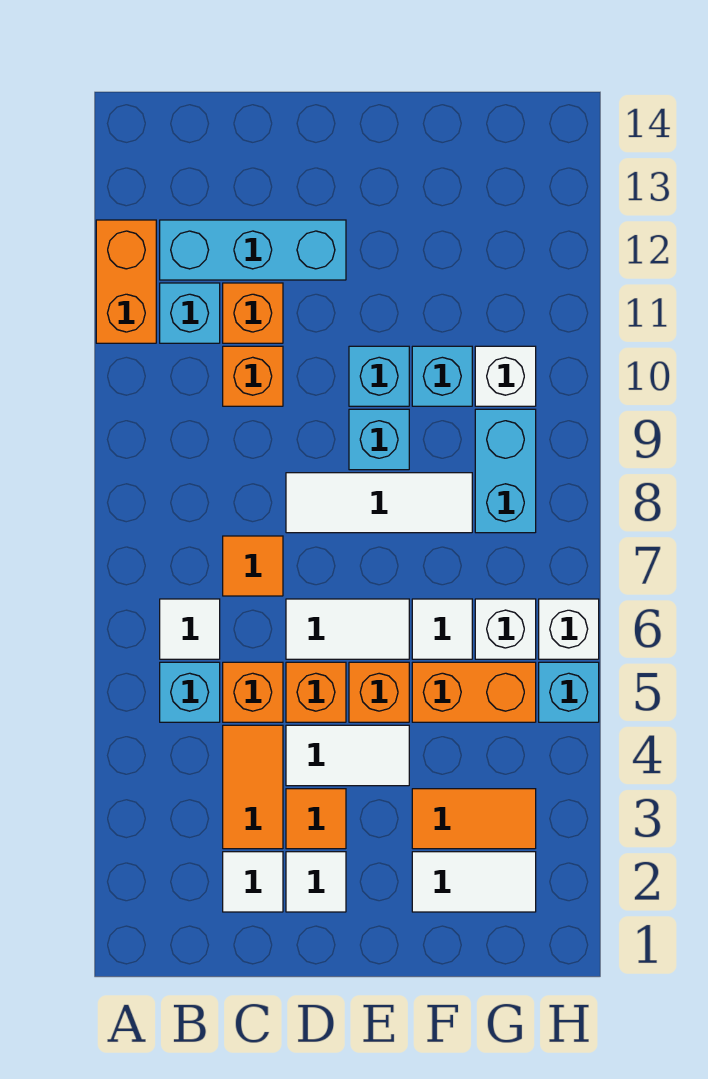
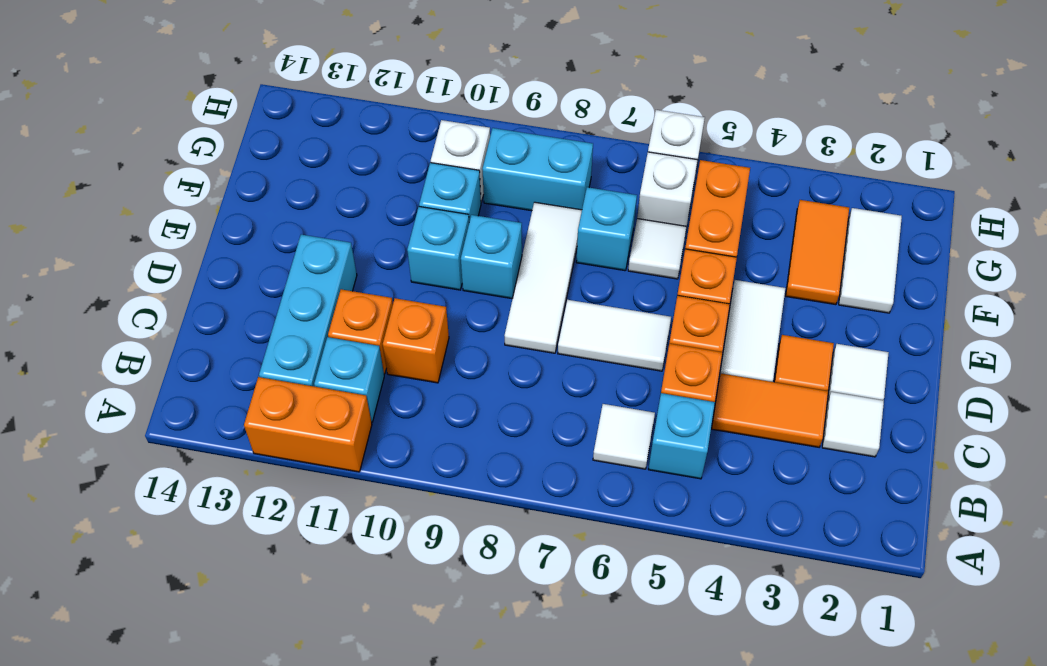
orange tile C7 level 1 -> none
white tile D6:E6 level 1 -> white tile D6:D7 level 1
cyan brick H5 level 1 -> cyan brick F7 level 1

